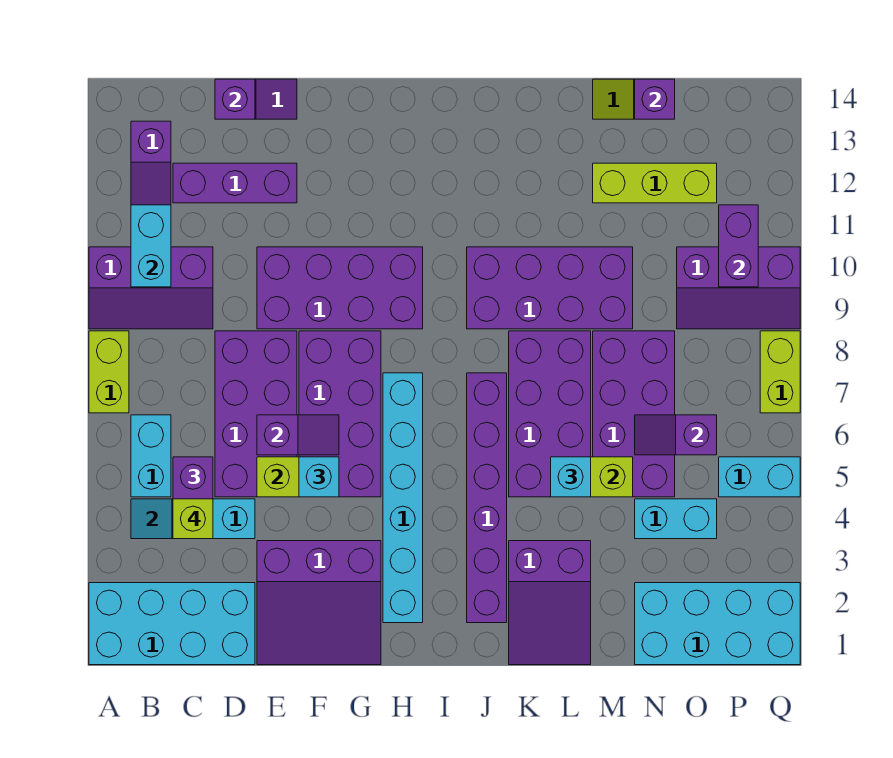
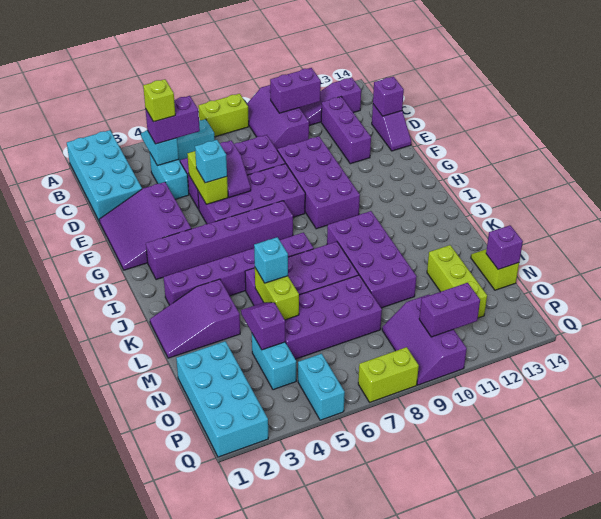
cyan brick B10:B11 level 2 -> purple brick B10:B11 level 2
cyan brick H2:H7 level 1 -> purple brick H2:H7 level 1
purple slope N6:O6 level 2 top O -> purple slope M4:N4 level 2 top N

